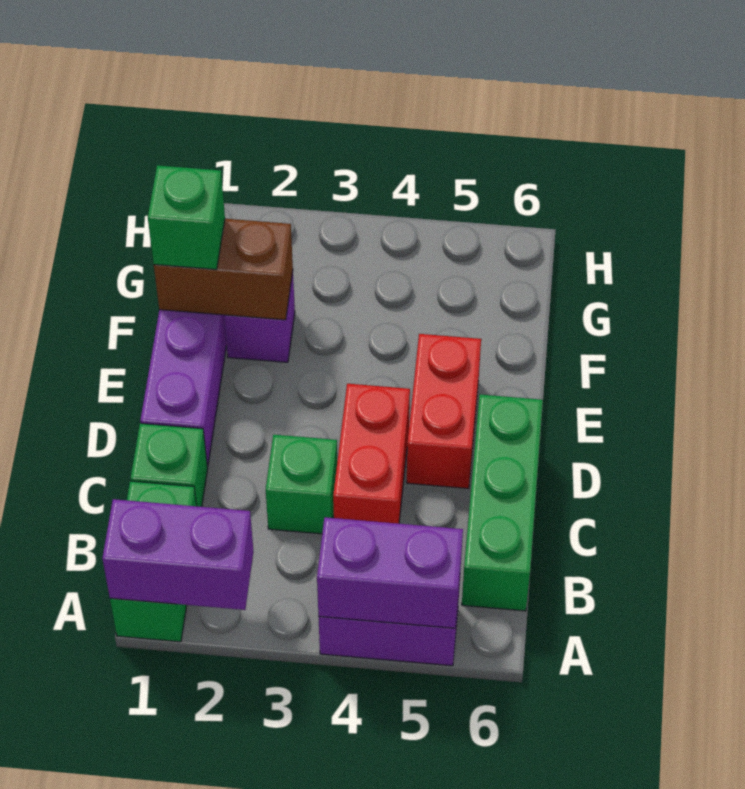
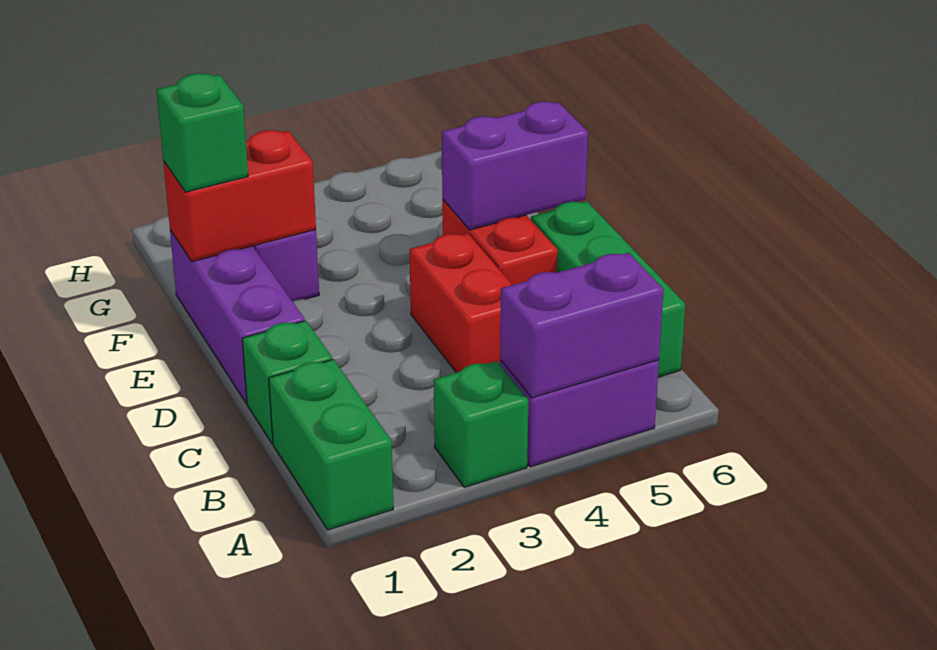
purple brick A1:A2 level 2 -> purple brick E5:E6 level 2
green brick C3 level 1 -> green brick A3 level 1
brown brick F1:F2 level 2 -> red brick F1:F2 level 2

